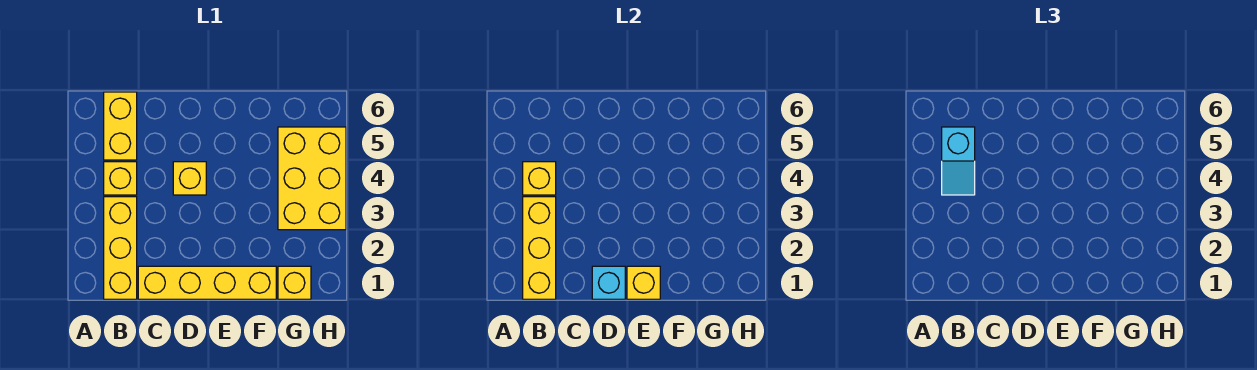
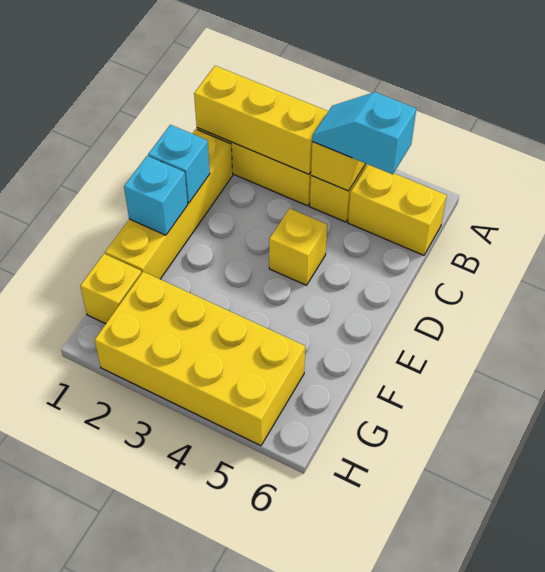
yellow brick E1 level 2 -> cyan brick E1 level 2
yellow brick G3:H5 level 1 -> yellow brick G2:H5 level 1

